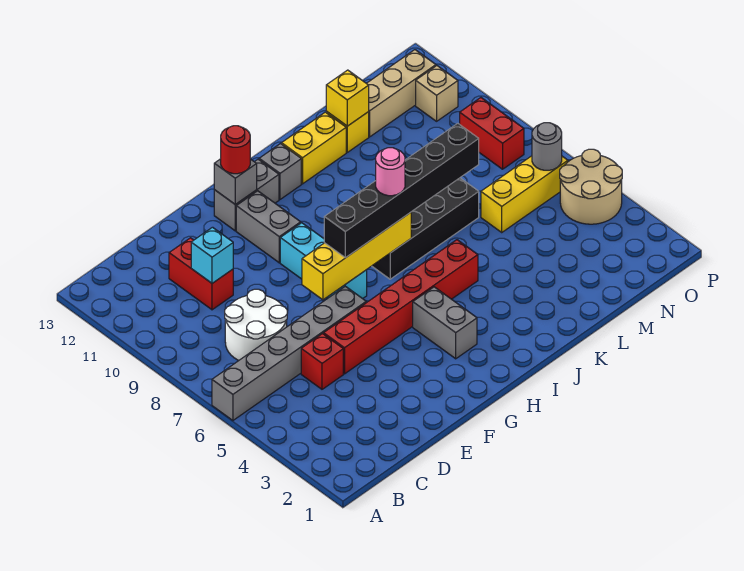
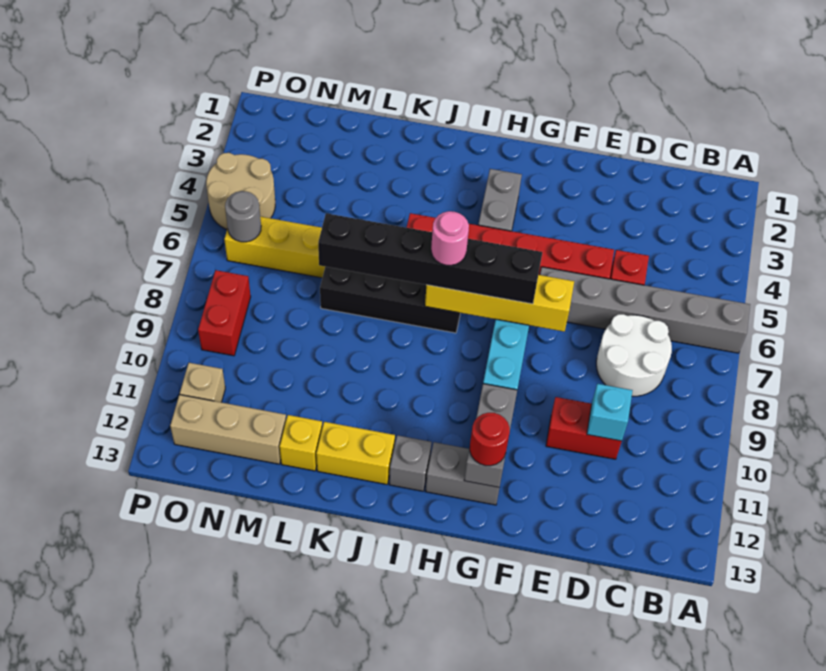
red brick D10:D11 level 1 -> red brick D10:E10 level 1
yellow brick L12 level 2 -> none

